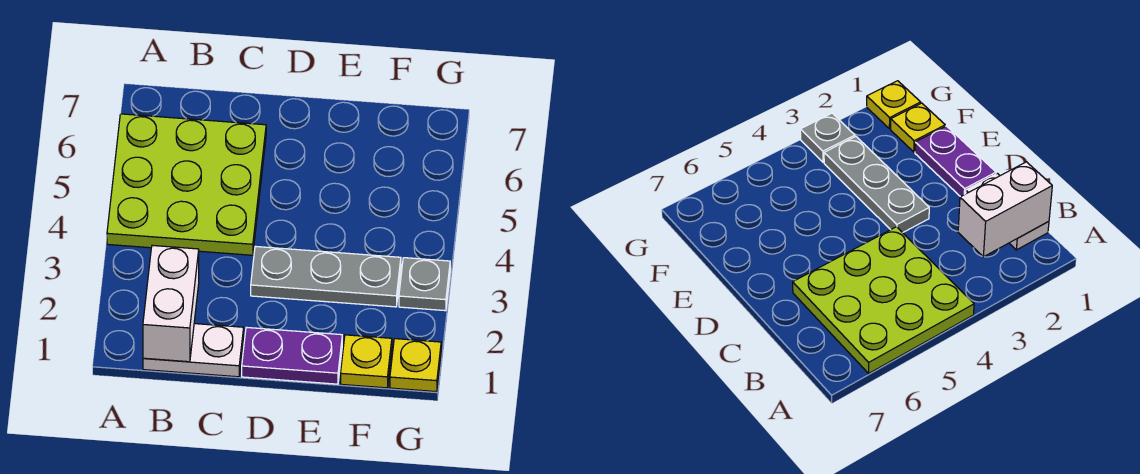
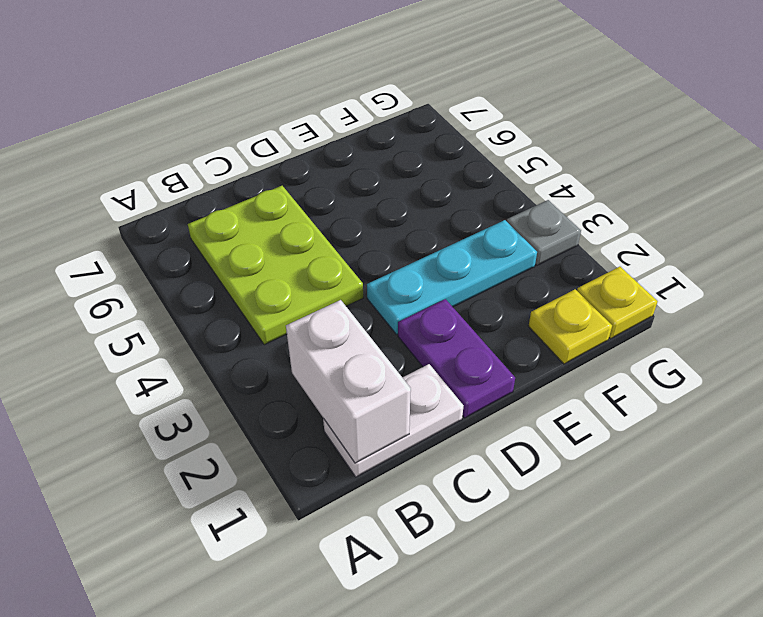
lime plate A4:C6 level 1 -> lime plate B4:C6 level 1
purple plate D1:E1 level 1 -> purple plate D1:D2 level 1
grey plate D3:F3 level 1 -> cyan plate D3:F3 level 1

